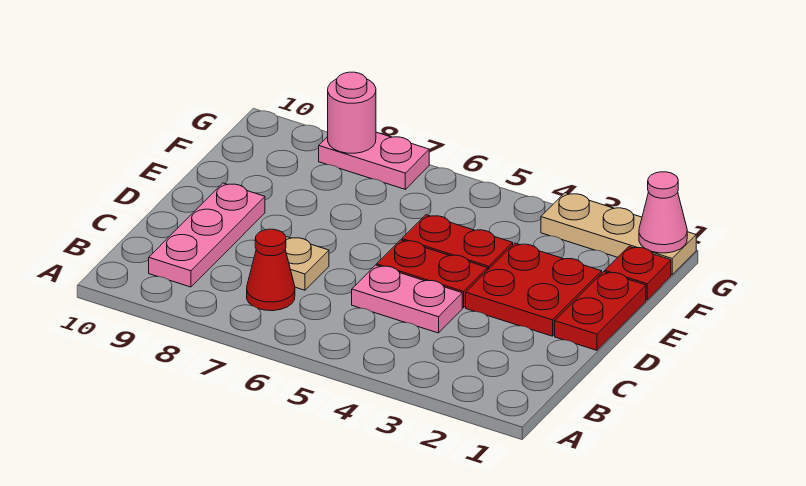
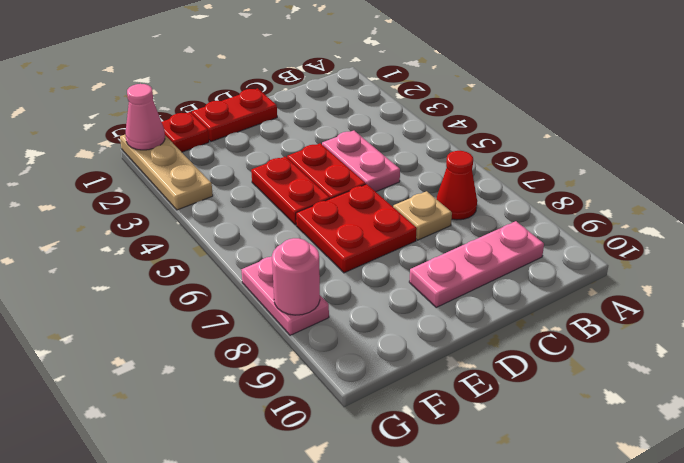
red plate D2:E3 level 1 -> red plate D6:E7 level 1

